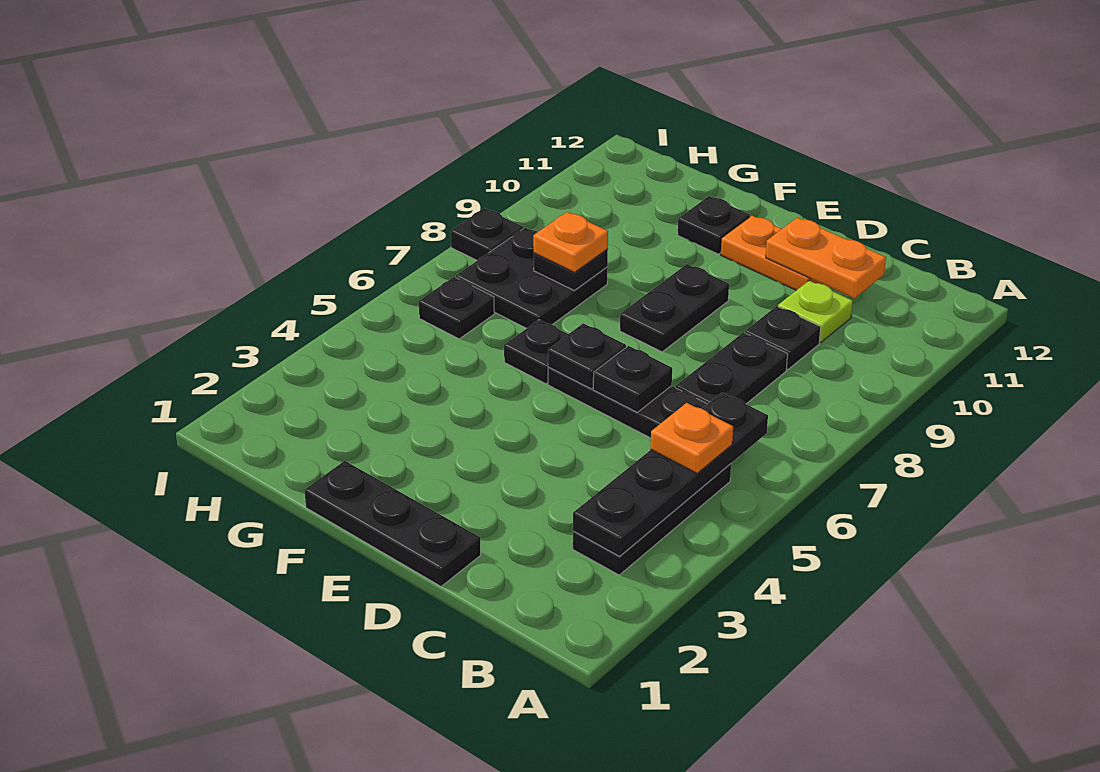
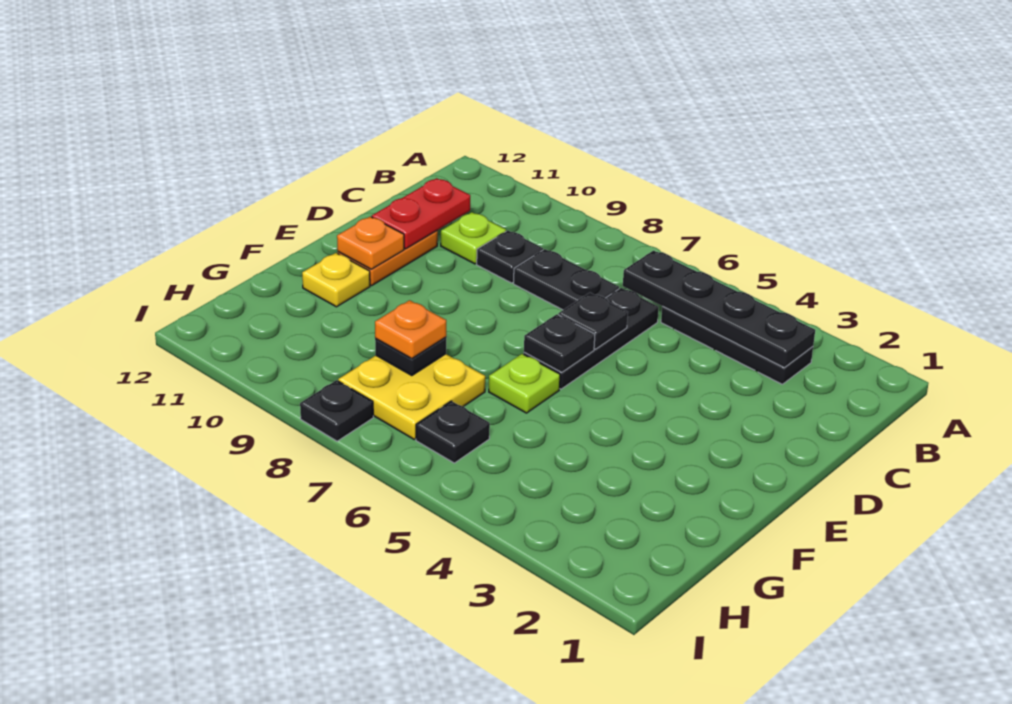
orange plate B5 level 3 -> orange plate E11 level 2
orange plate C11:D11 level 2 -> red plate C11:D11 level 2
black plate D1:F1 level 1 -> none
black plate E8:E9 level 1 -> none
black plate F6 level 1 -> lime plate F6 level 1
black plate F11 level 1 -> yellow plate F11 level 1
black plate G7:H8 level 1 -> yellow plate G7:H8 level 1

